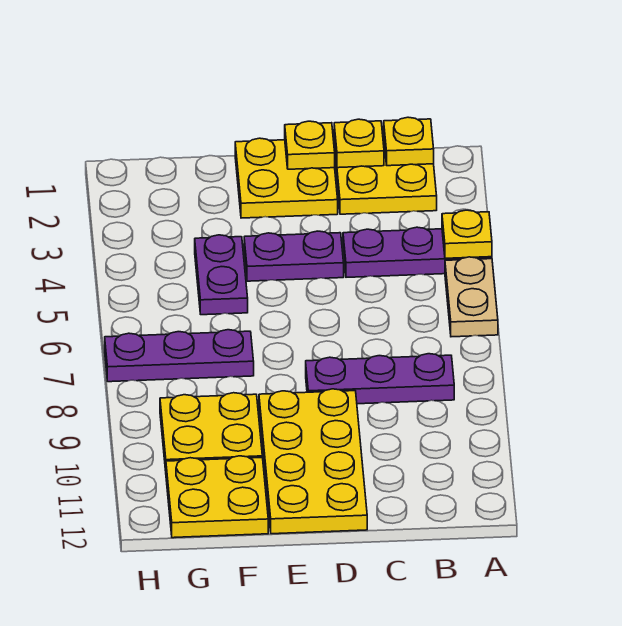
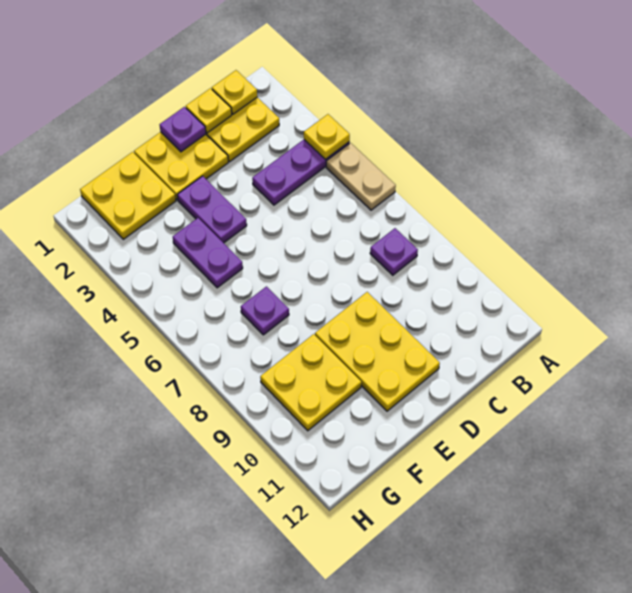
purple plate B8:D8 level 1 -> purple plate B8 level 1
yellow plate D1 level 2 -> purple plate D1 level 2
purple plate D4:E4 level 1 -> purple plate E3:E4 level 1
yellow plate D9:E12 level 1 -> yellow plate D9:E11 level 1
purple plate F7:H7 level 1 -> purple plate F7 level 1
yellow plate F11:G12 level 1 -> yellow plate F1:G2 level 1

